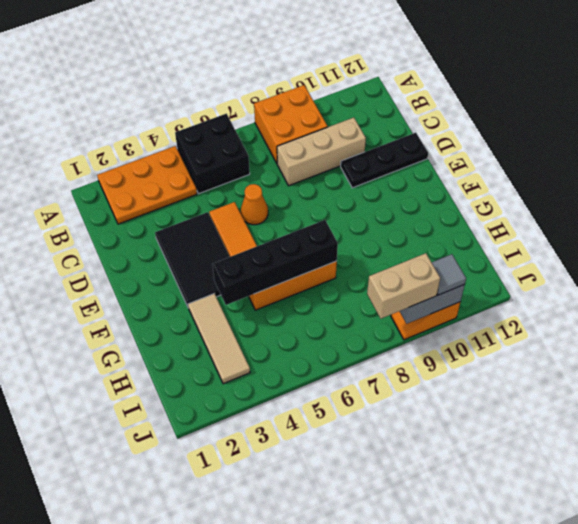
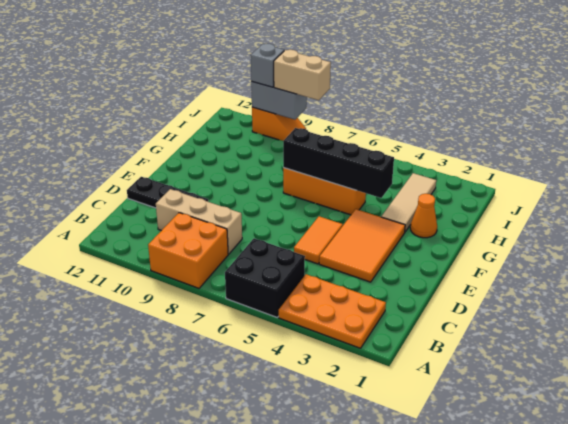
black tile D3:F4 level 1 -> orange tile D3:F4 level 1
orange cone D6 level 1 -> orange cone G2 level 1
grey tile J10 level 3 -> grey brick J10 level 3

